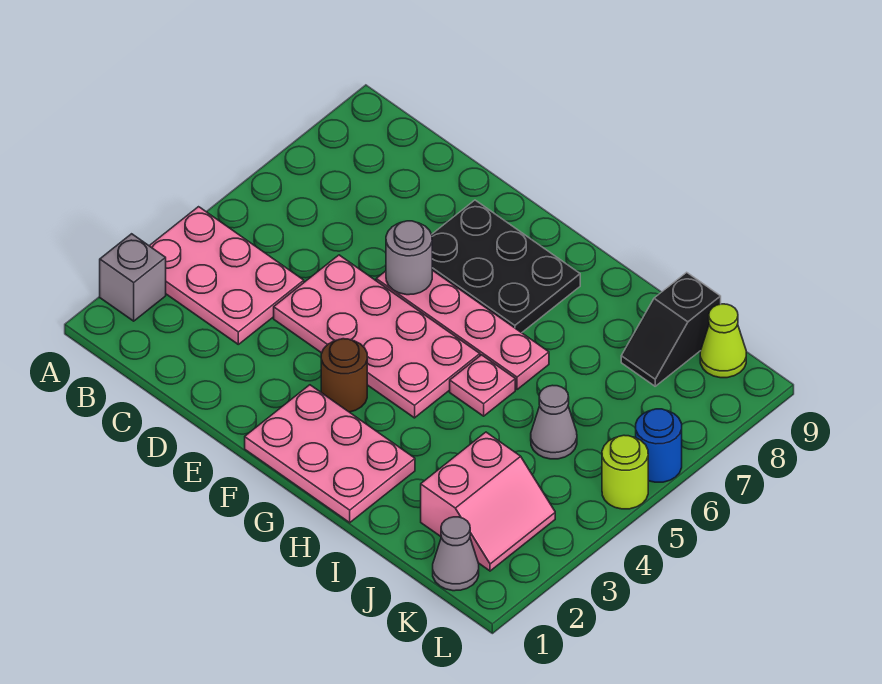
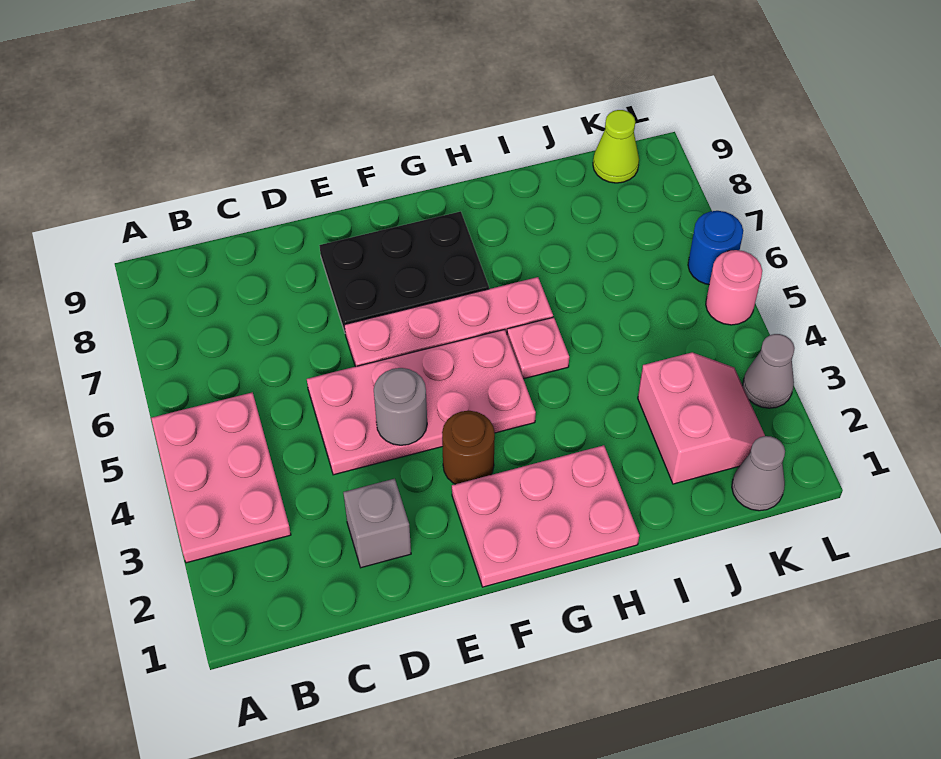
grey brick A2 level 1 -> grey brick D2 level 1
pink plate A3:C4 level 1 -> pink plate A3:B5 level 1
grey round brick E6 level 2 -> grey round brick E4 level 2
grey cone J5 level 1 -> grey cone L3 level 1
black slope J8:J9 level 1 top 9 -> none
lime round brick L5 level 1 -> pink round brick L5 level 1

